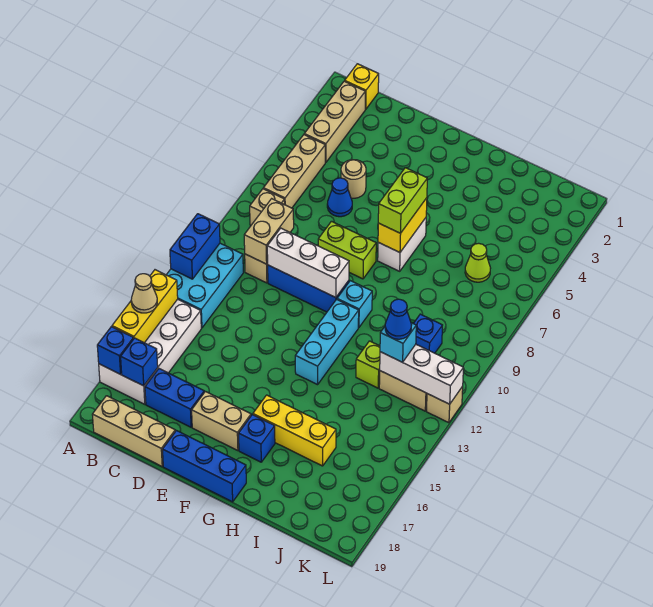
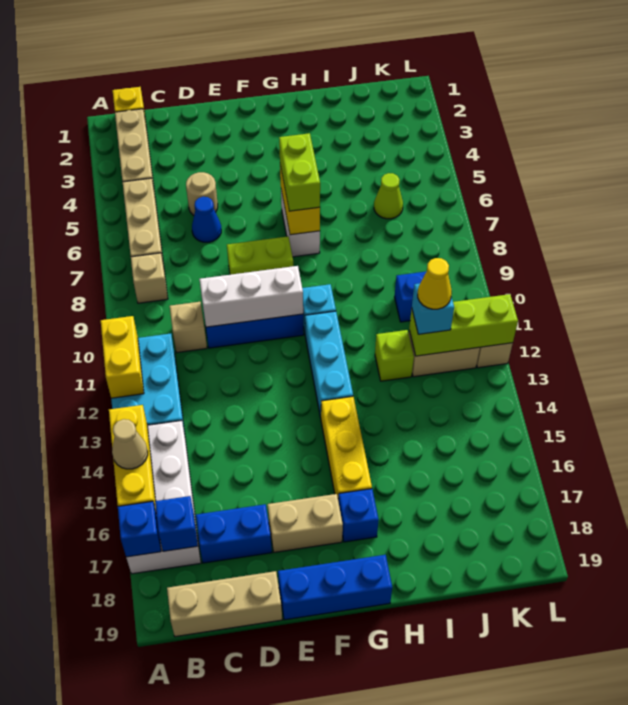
blue brick A11:A12 level 2 -> yellow brick A11:A12 level 2
tan brick C9:C10 level 2 -> none
yellow brick G16:I16 level 1 -> yellow brick G14:G16 level 1
white brick J12:L12 level 2 -> lime brick J12:L12 level 2
blue cone J12 level 4 -> yellow cone J12 level 4

